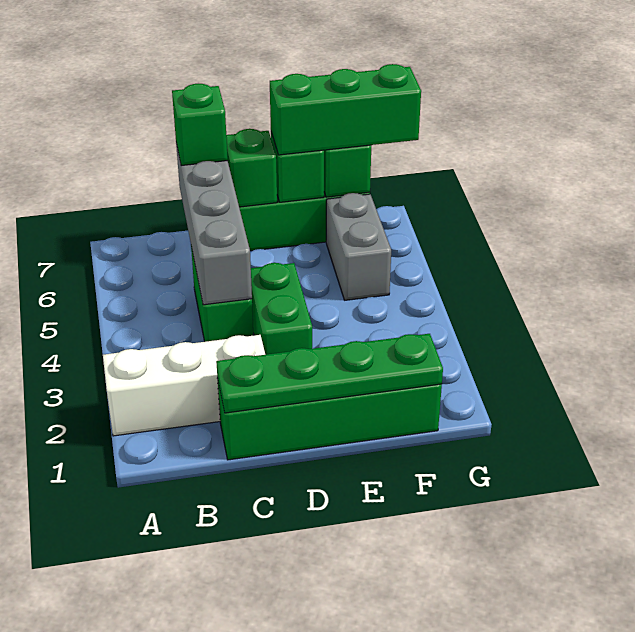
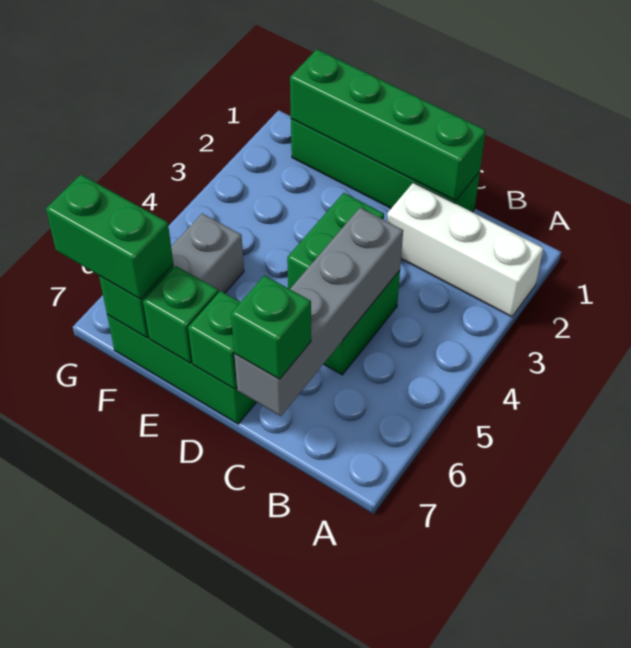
green plate C1:F1 level 2 -> green brick C1:F1 level 2
green brick E7:G7 level 3 -> green brick F7:G7 level 3

